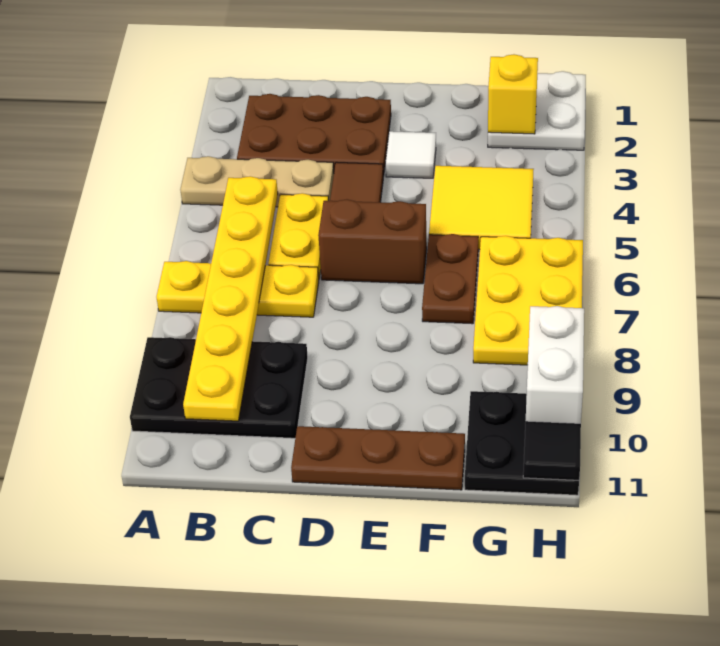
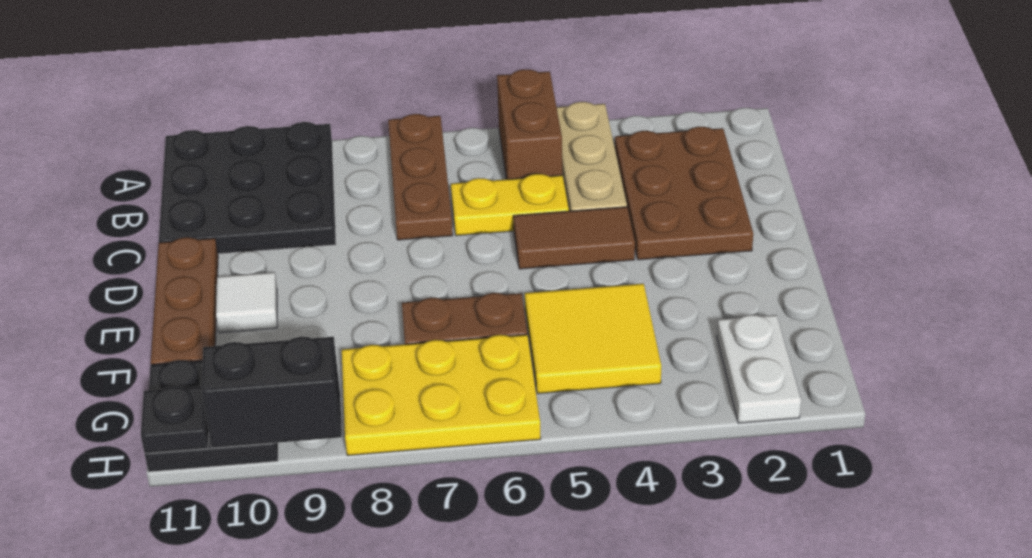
yellow plate A7:C7 level 1 -> brown plate A7:C7 level 1
black plate A9:C10 level 1 -> black plate A9:C11 level 1
yellow plate B5:B10 level 2 -> none
brown brick D6:E6 level 1 -> brown brick A5:B5 level 1
white tile E3 level 1 -> white tile E10 level 1
white plate G1:H2 level 1 -> white plate G2:H2 level 1
yellow brick G2 level 2 -> none
white brick H9:H10 level 2 -> black brick H9:H10 level 2
black tile H11 level 2 -> black plate H11 level 2

